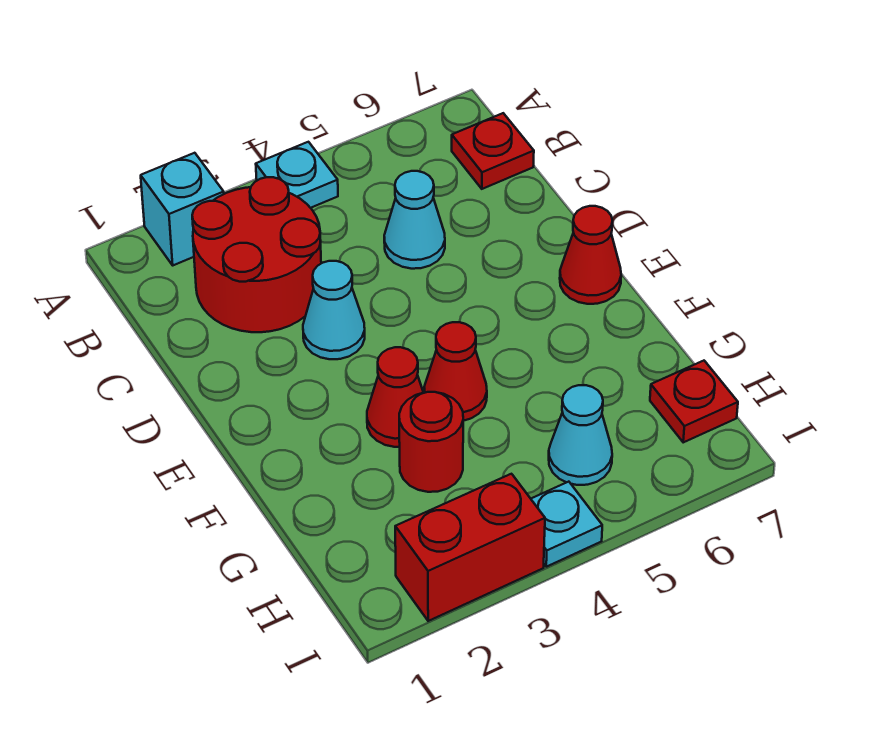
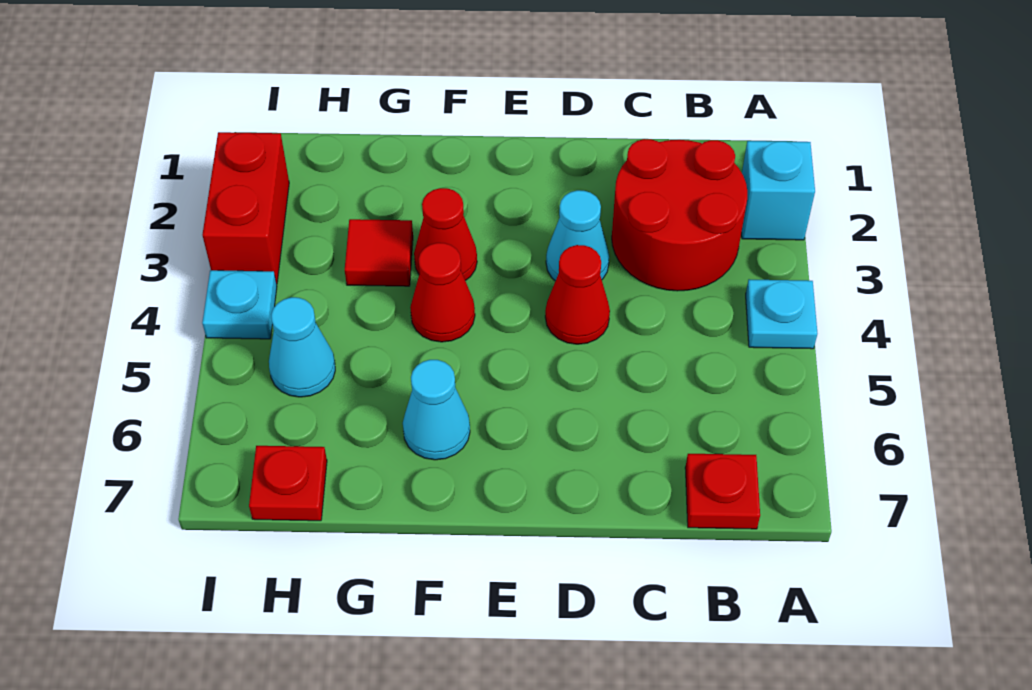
cyan cone C5 level 1 -> cyan cone F6 level 1
red cone E7 level 1 -> red cone D4 level 1
red round brick G3 level 1 -> red tile G3 level 1

